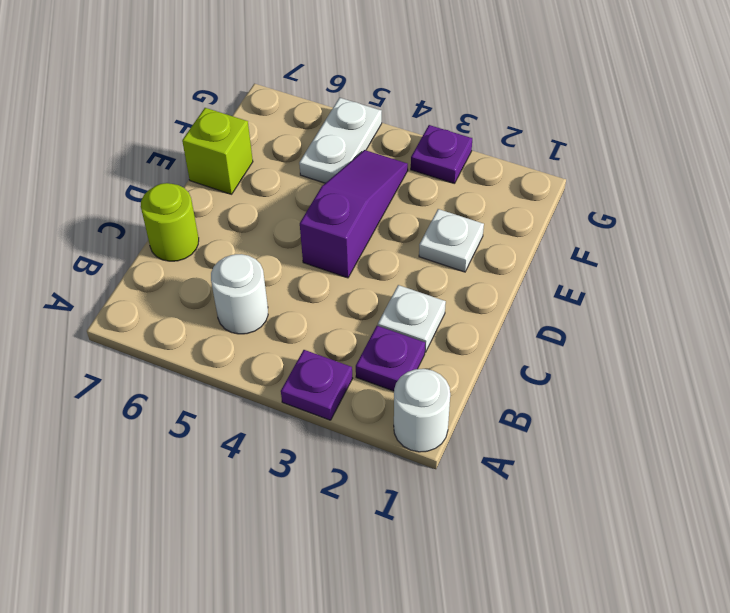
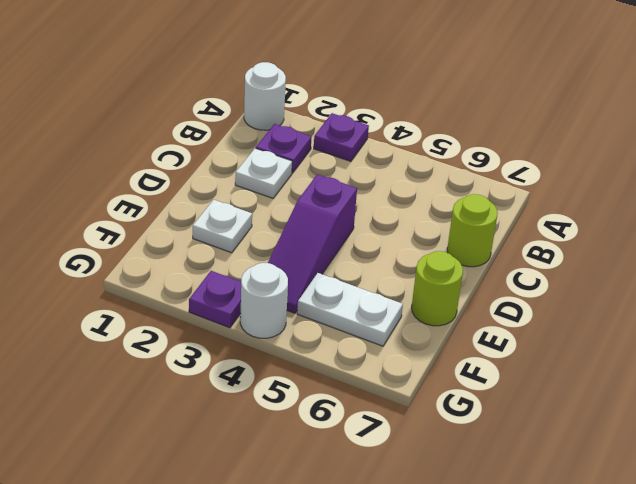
white round brick B5 level 1 -> white round brick G4 level 1
lime brick E7 level 1 -> lime round brick E7 level 1
white plate F5:G5 level 1 -> white plate F5:F6 level 1

